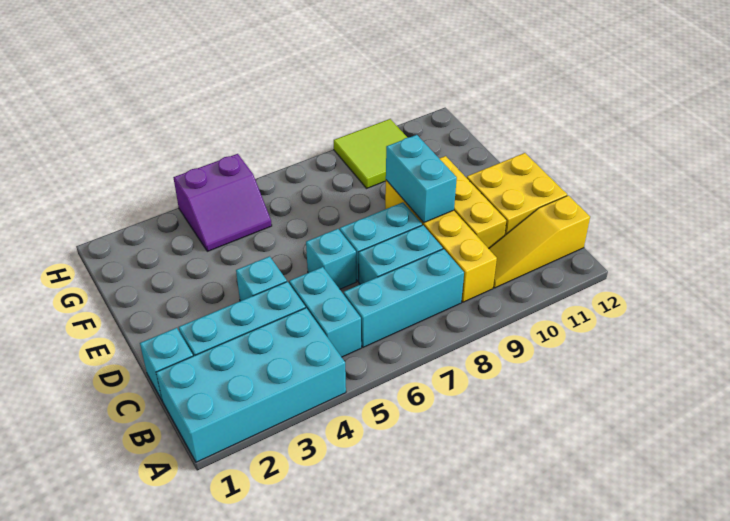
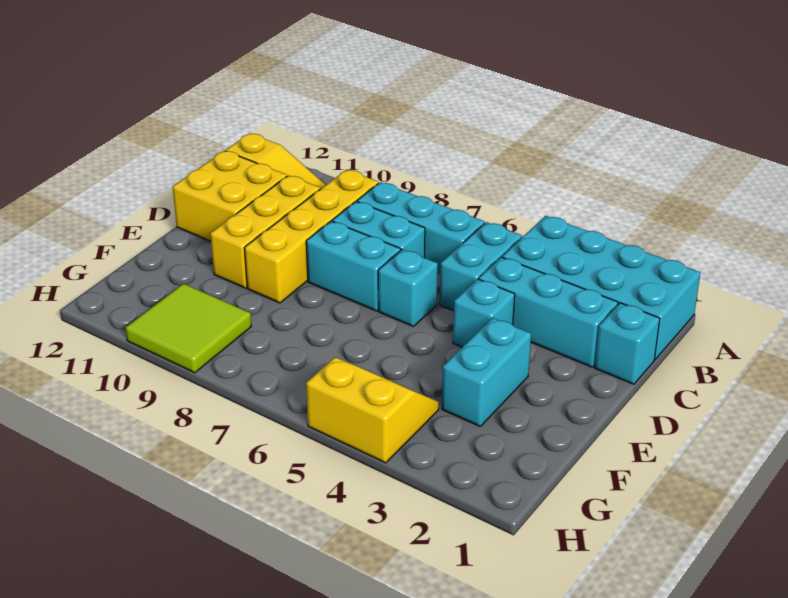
cyan brick D9:E9 level 2 -> cyan brick E3:F3 level 1
purple slope G4:H5 level 1 top H -> yellow slope G4:H5 level 1 top H

